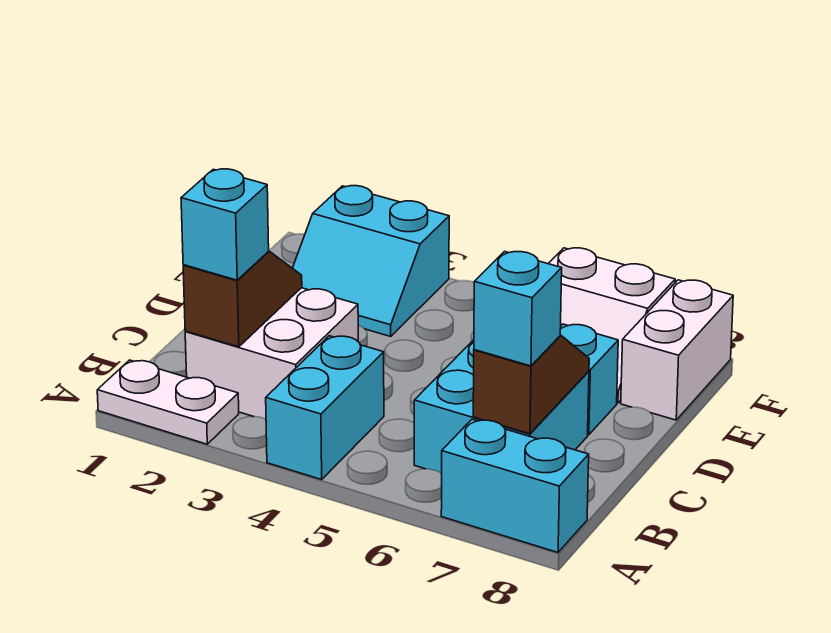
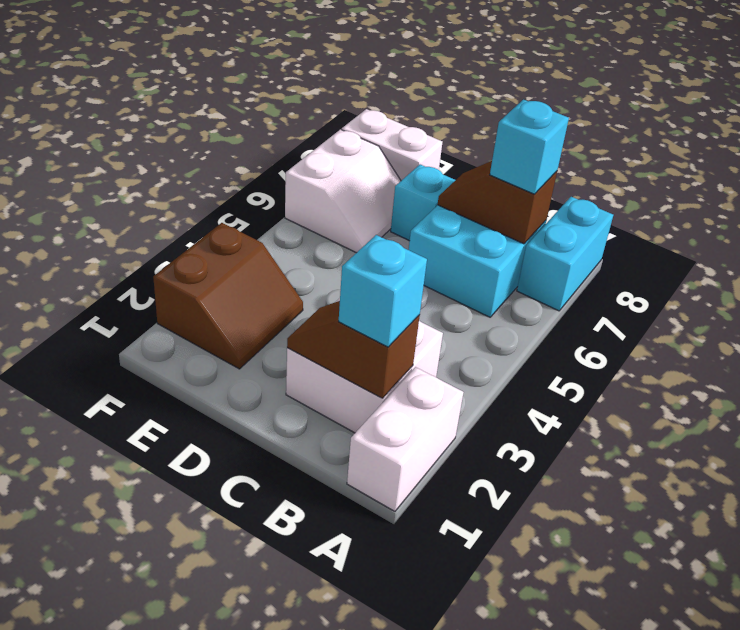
white plate A1:A2 level 1 -> white brick A1:A2 level 1
cyan brick A4:B4 level 1 -> none
cyan slope E2:F3 level 1 top F -> brown slope E2:F3 level 1 top F

